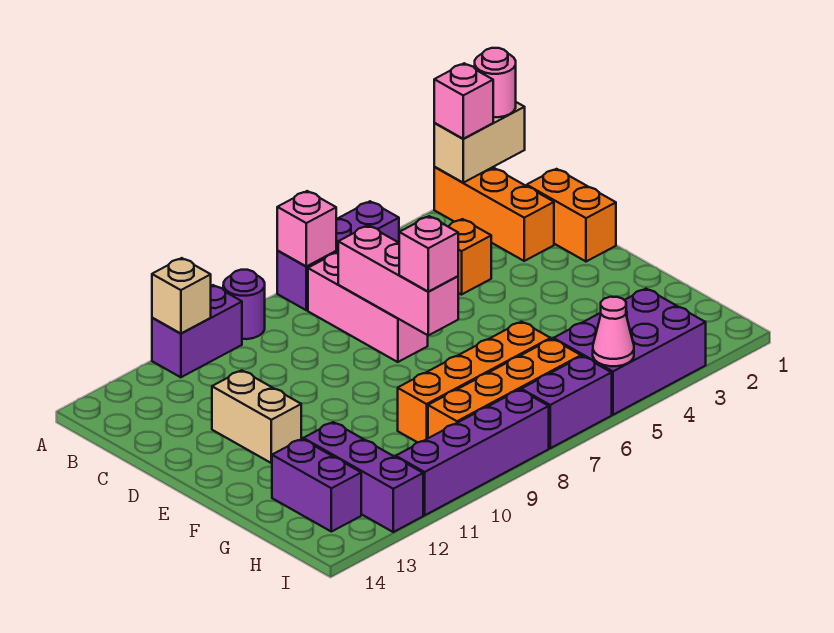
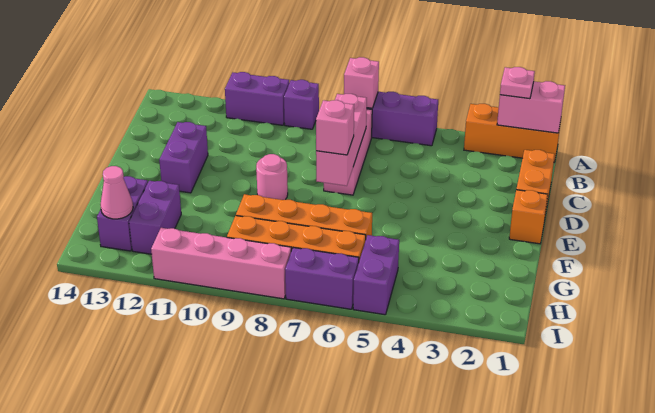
tan brick A1:A2 level 2 -> pink brick A1:A2 level 2
pink round brick A1 level 3 -> pink round brick E9 level 1
orange brick A2:C2 level 1 -> orange brick A1:A3 level 1
pink brick A2 level 3 -> pink plate A2 level 3
purple round brick A9 level 1 -> purple brick A9 level 1
tan brick A11 level 2 -> none
orange brick C4 level 1 -> orange brick E1 level 1
tan brick D12:E12 level 1 -> purple brick D12:E12 level 1
purple brick G12:I12 level 1 -> purple brick G12:H12 level 1
purple brick H3:I5 level 1 -> purple brick H5:I5 level 1
pink cone I5 level 2 -> pink cone H13 level 2
purple brick I8:I11 level 1 -> pink brick I8:I11 level 1

